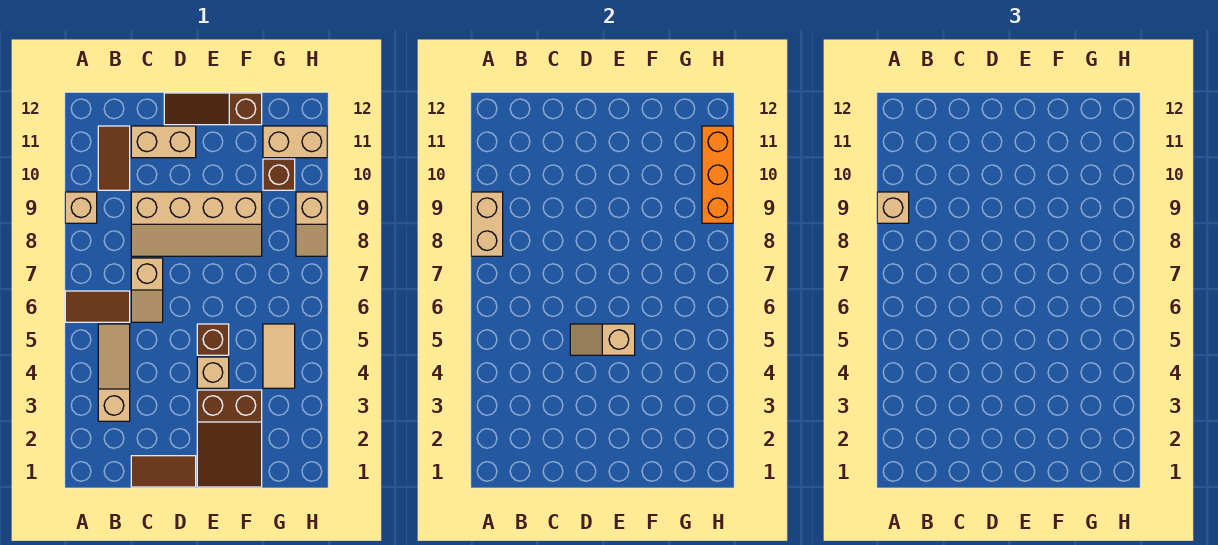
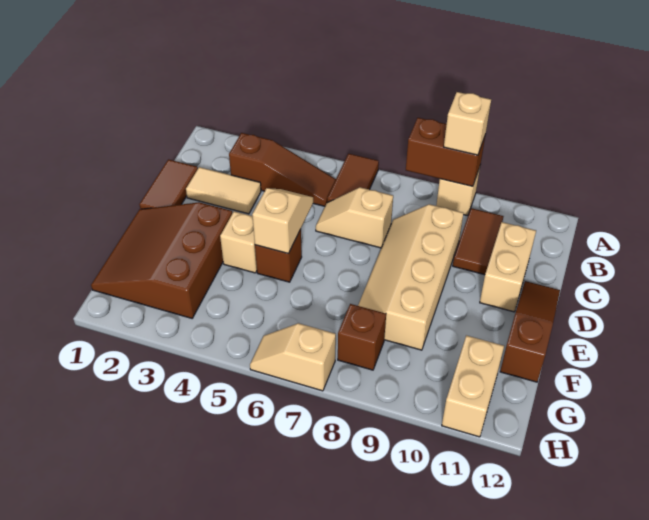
tan brick A8:A9 level 2 -> brown brick A8:A9 level 2
tan slope B3:B5 level 1 top 3 -> brown slope B3:B5 level 1 top 3
brown tile B10:B11 level 1 -> brown tile B10:C10 level 1
brown slope E1:F3 level 1 top 3 -> brown slope E1:G3 level 1 top 3
tan tile G4:G5 level 1 -> tan tile C2:C3 level 1
brown brick G10 level 1 -> brown brick G8 level 1
tan slope H8:H9 level 1 top 9 -> tan slope H6:H7 level 1 top 7
orange brick H9:H11 level 2 -> none

